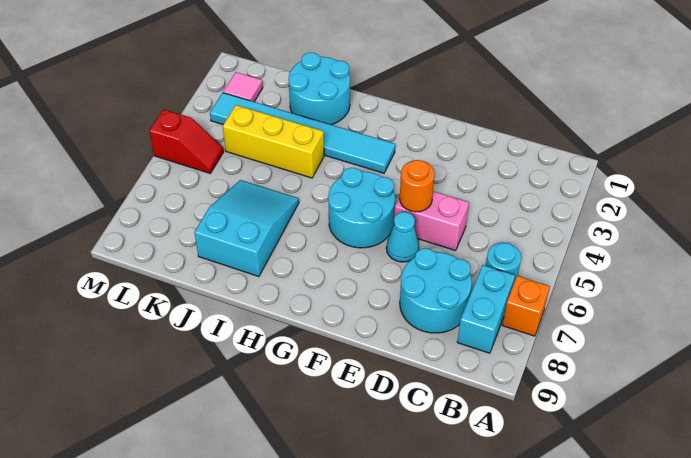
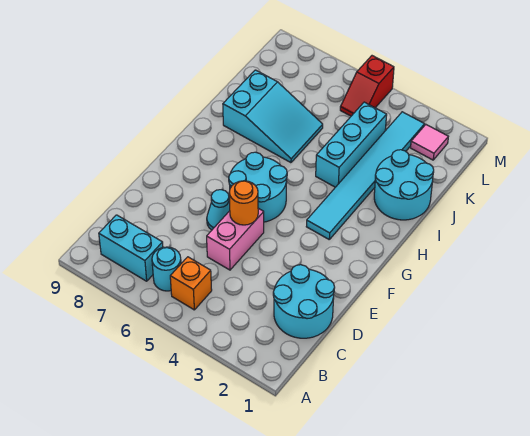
orange brick A7 level 1 -> orange brick B5 level 1
cyan round brick C7:D8 level 1 -> cyan round brick C1:D2 level 1
yellow brick I4:K4 level 1 -> cyan brick I4:K4 level 1

